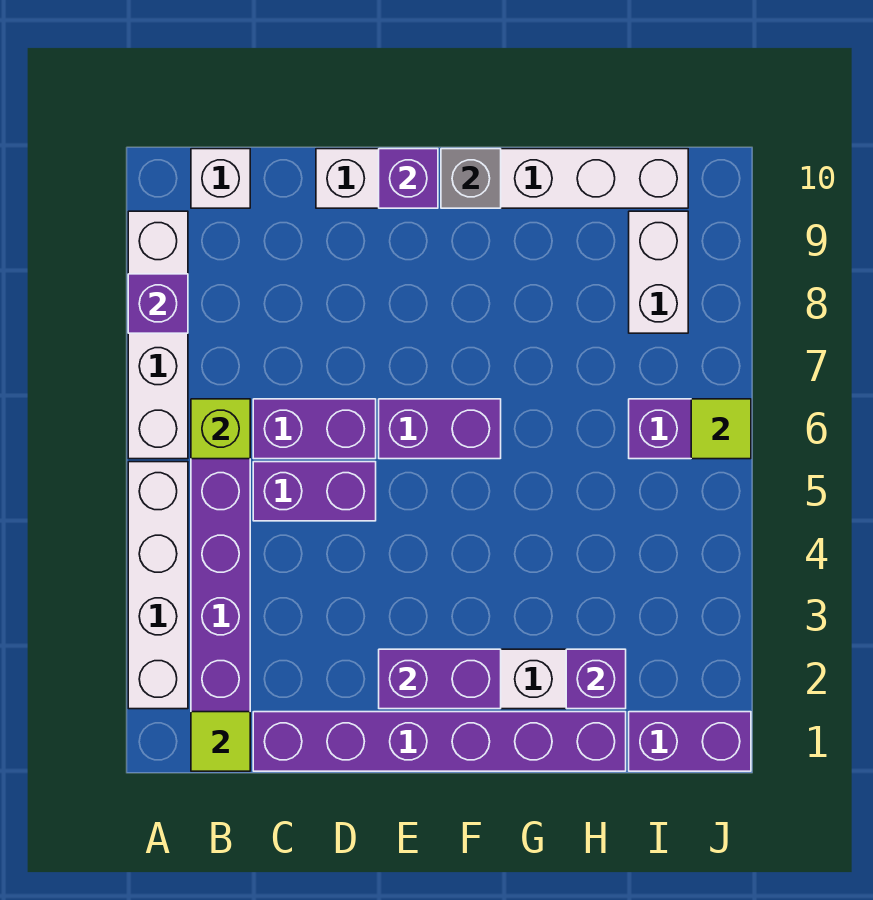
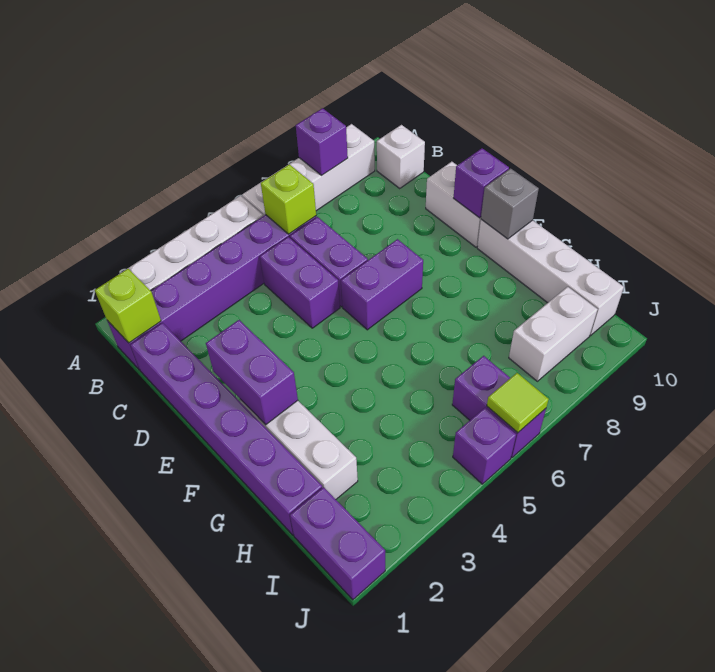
lime tile B1 level 2 -> lime brick B1 level 2
purple brick E6:F6 level 1 -> purple brick E6:E7 level 1
purple brick H2 level 2 -> purple brick J5 level 1

